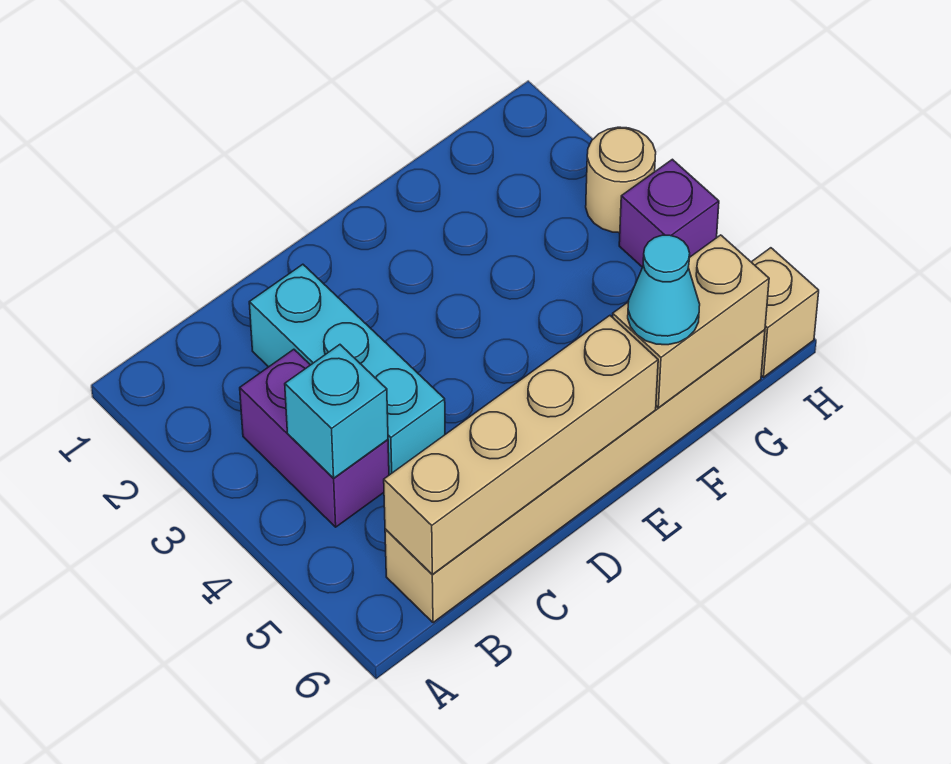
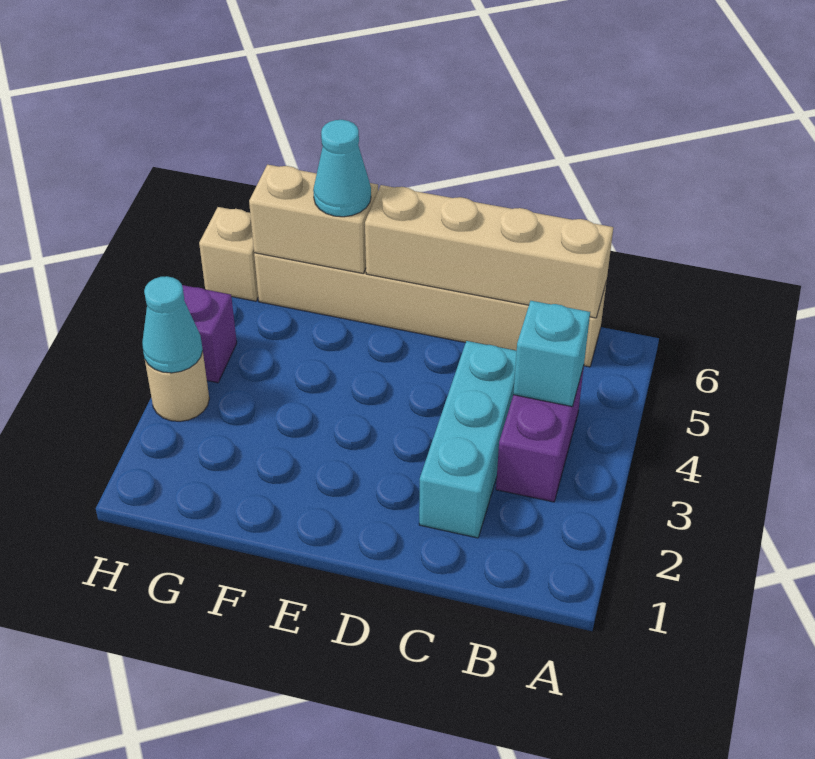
none -> cyan cone H3 level 2

